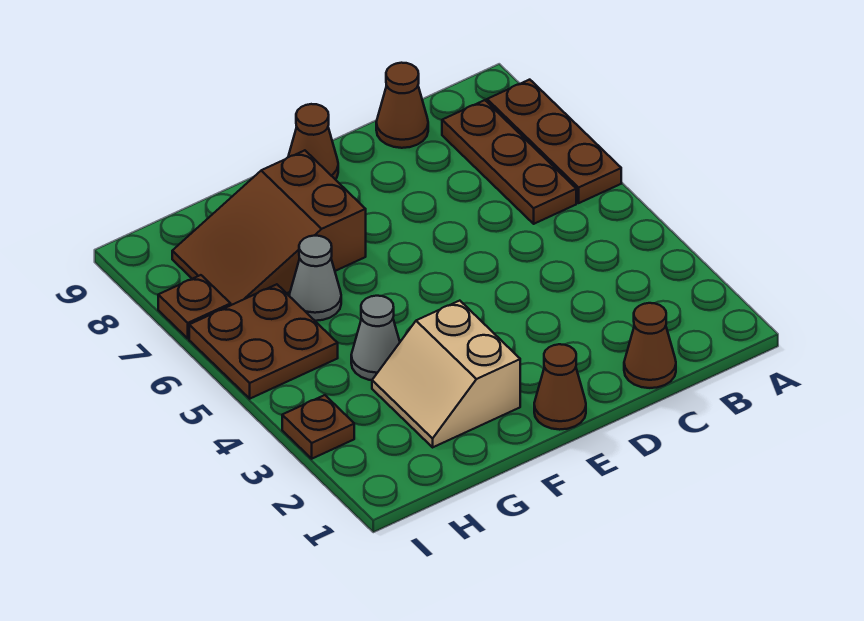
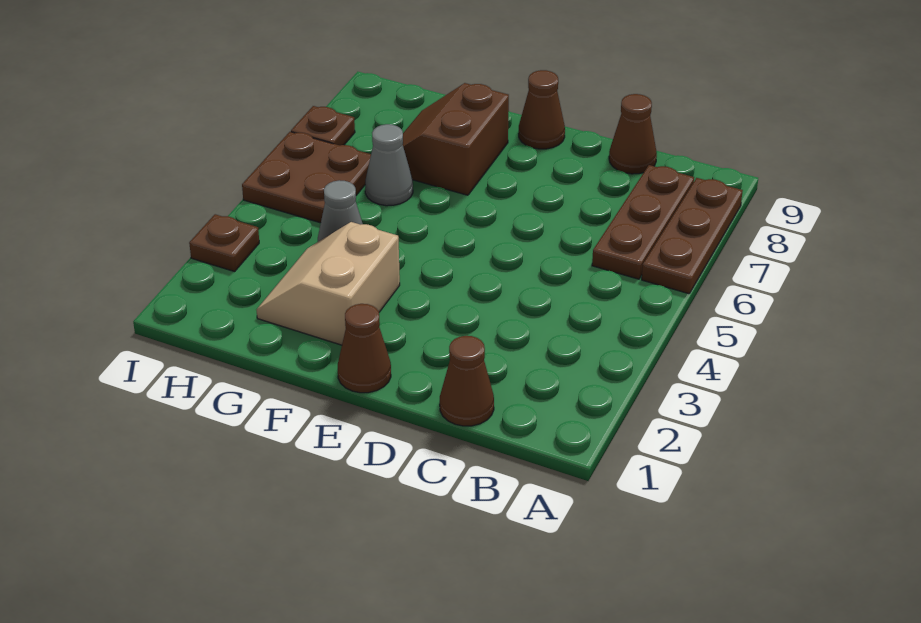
brown slope F7:H8 level 1 top F -> brown slope F7:G8 level 1 top F

